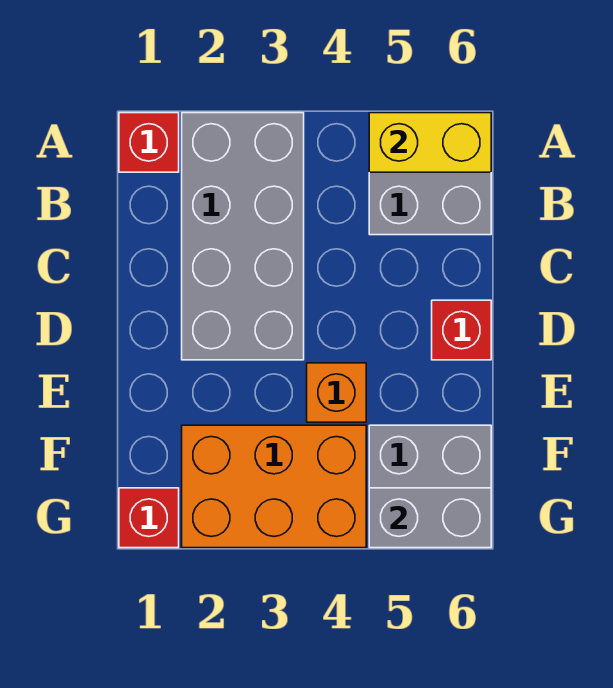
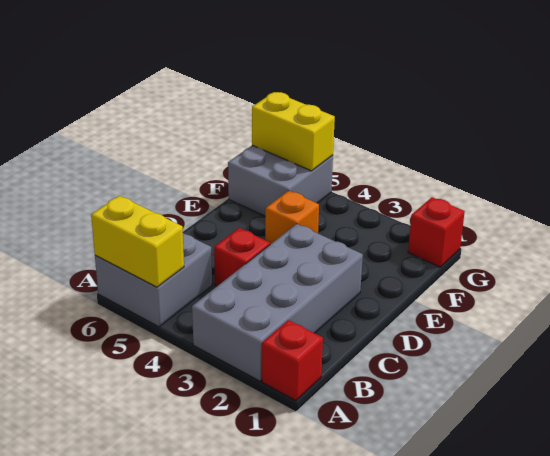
red brick D6 level 1 -> red brick C4 level 1
orange brick F2:G4 level 1 -> none
grey brick G5:G6 level 2 -> yellow brick G5:G6 level 2

